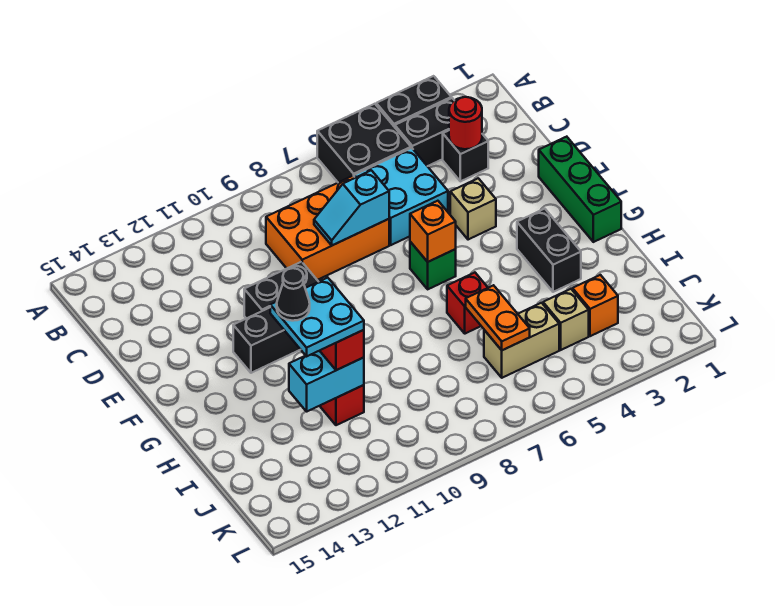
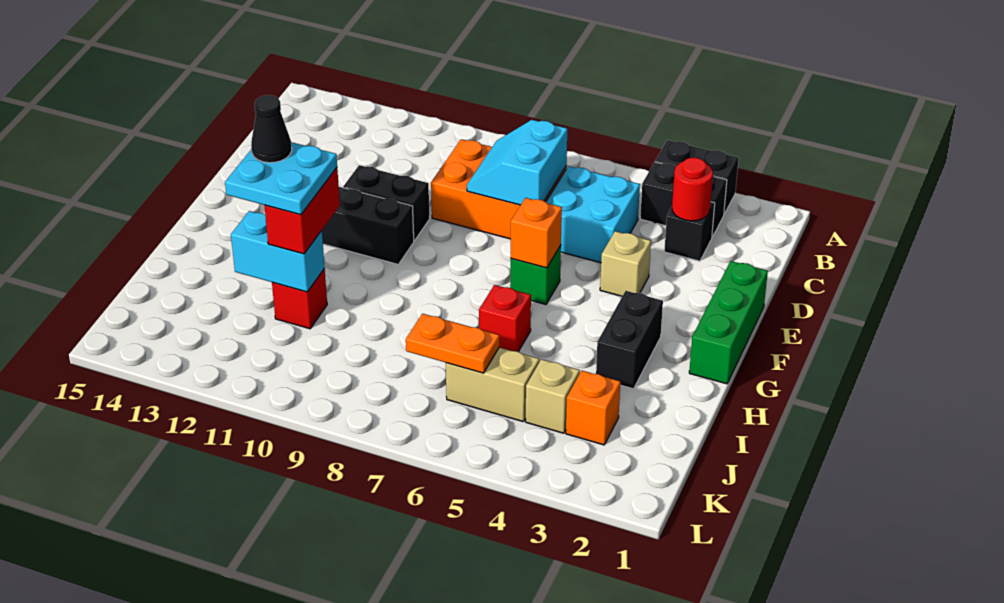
black brick A5:B6 level 1 -> none
cyan slope D7:D8 level 2 top 7 -> cyan slope C7:D8 level 2 top 7
orange plate I6:J6 level 2 -> orange plate J6:J7 level 2

